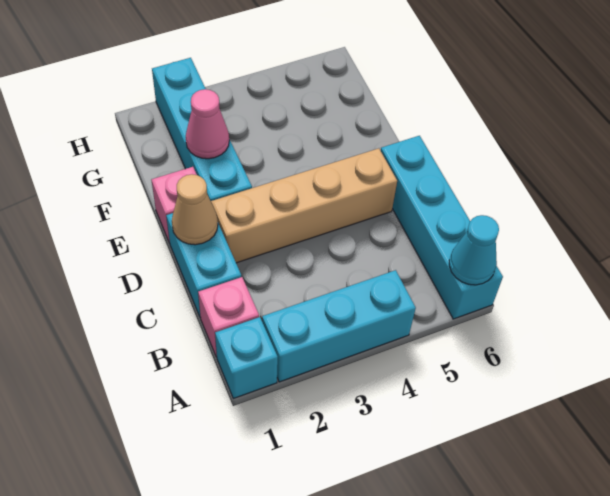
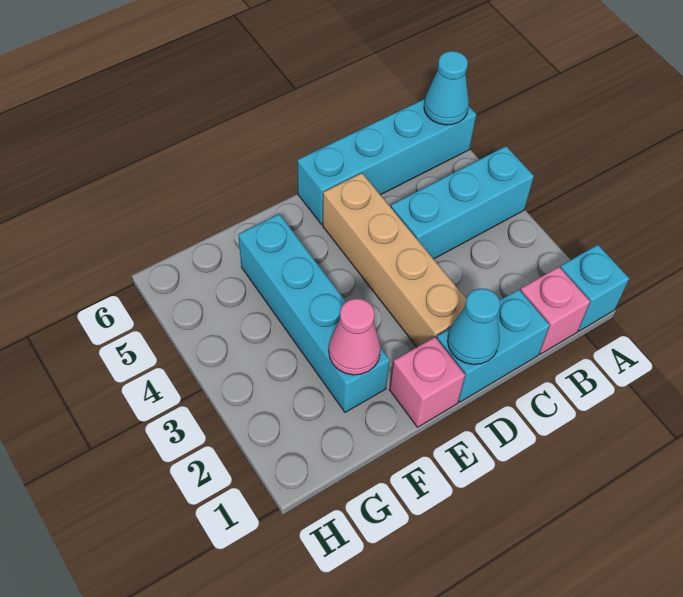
cyan brick A2:A4 level 1 -> cyan brick A4:C4 level 1
tan cone D1 level 2 -> cyan cone D1 level 2
cyan brick E2:H2 level 1 -> cyan brick F2:F5 level 1

